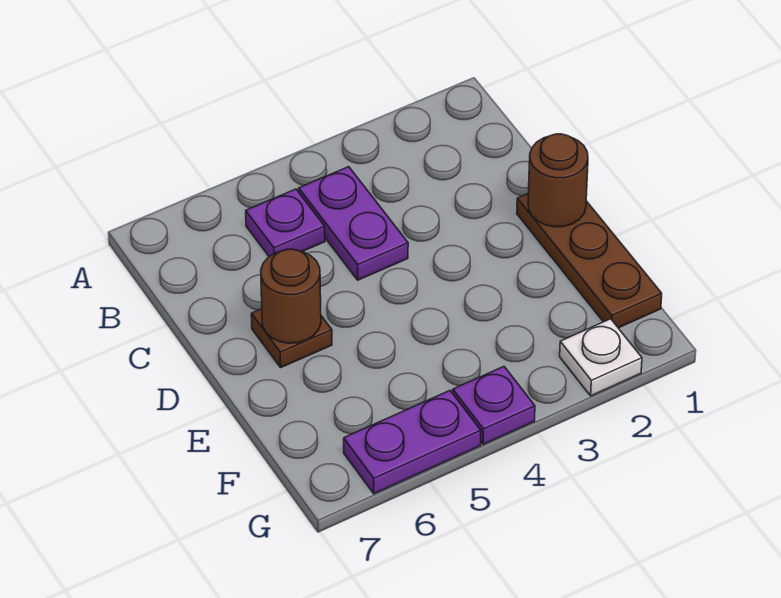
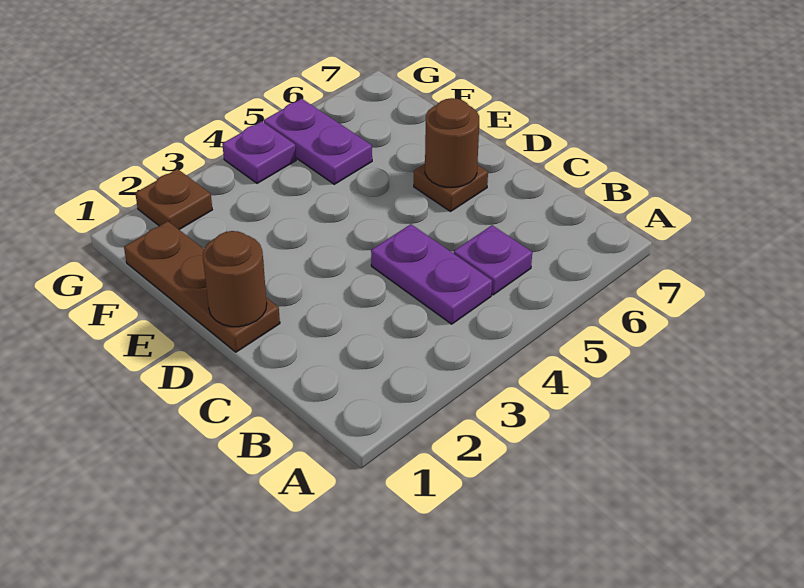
white plate G2 level 1 -> brown plate G2 level 1
purple plate G5:G6 level 1 -> purple plate F5:G5 level 1

